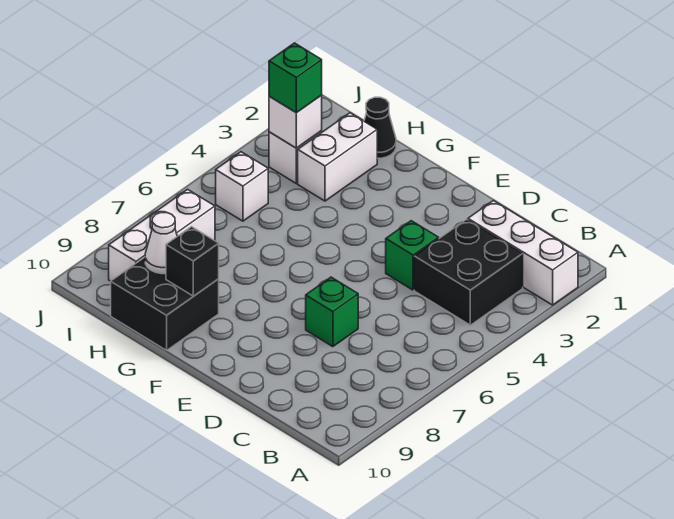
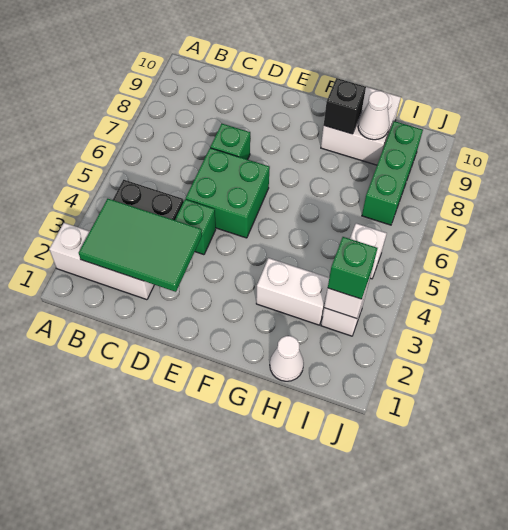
none -> green tile B2:D3 level 2
none -> green brick D5:E6 level 1
black brick G9:H10 level 1 -> white brick G9:H10 level 1
black cone H1 level 1 -> white cone H1 level 1
white brick H2:H3 level 1 -> white brick G3:H3 level 1
white brick I7:I9 level 1 -> green brick I7:I9 level 1

